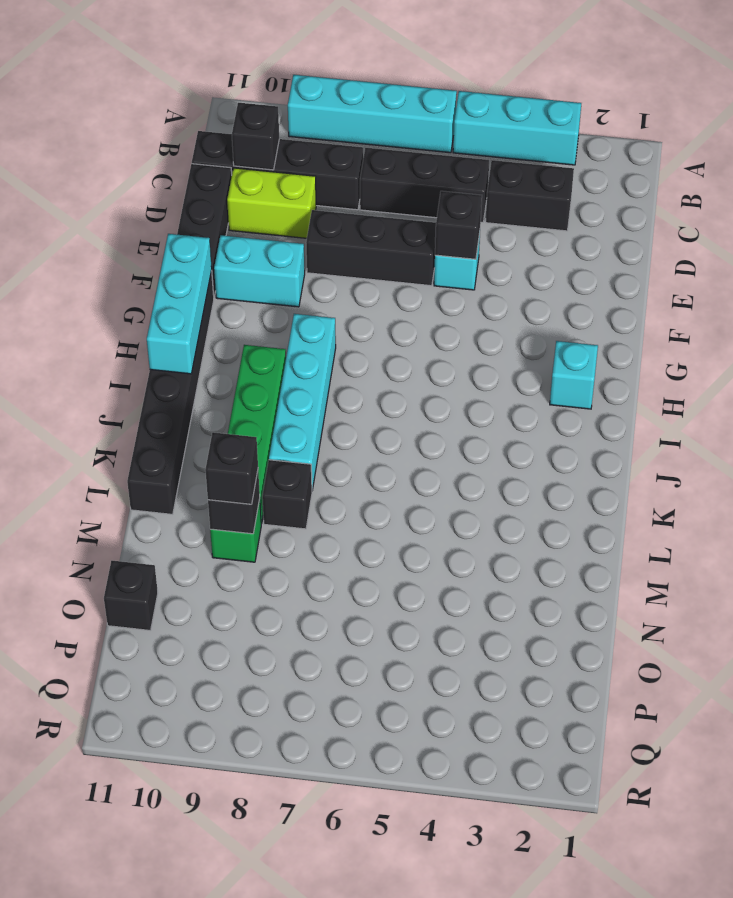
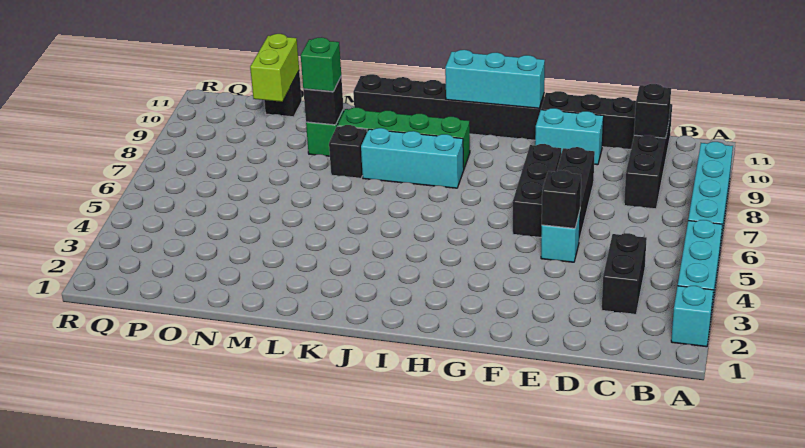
black brick C5:C7 level 1 -> black brick F6:F8 level 1
lime brick D9:D10 level 1 -> lime brick O10:O11 level 2
cyan brick F9:F10 level 1 -> cyan brick E10:F10 level 1
cyan brick H2 level 1 -> cyan brick A2 level 1
cyan brick H8:K8 level 1 -> cyan brick I8:K8 level 1
black brick M9 level 3 -> green brick M9 level 3

